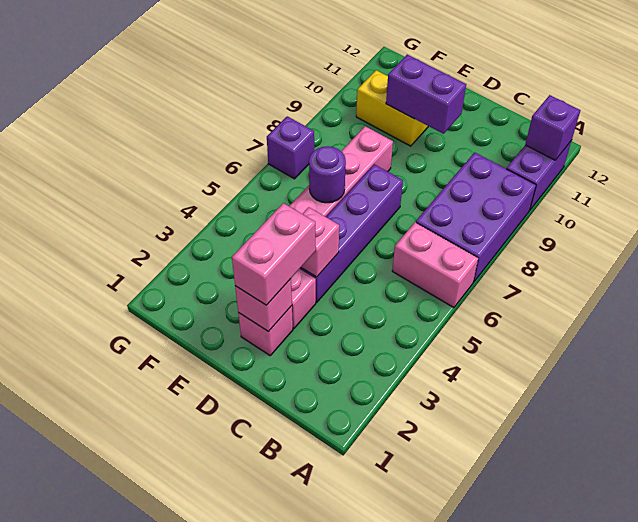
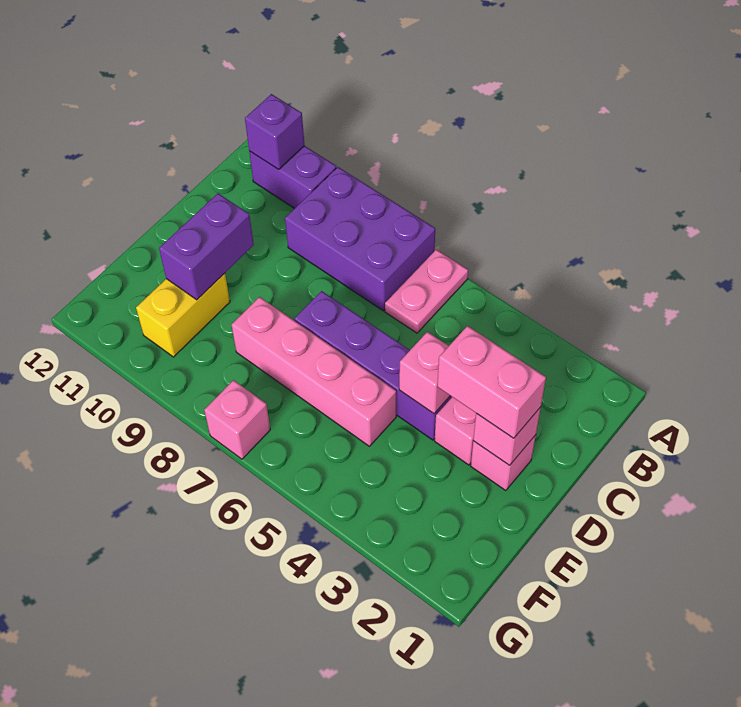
pink brick A6:B6 level 1 -> pink plate A6:B6 level 1
purple round brick E6 level 2 -> none
purple brick G7 level 1 -> pink brick G7 level 1

